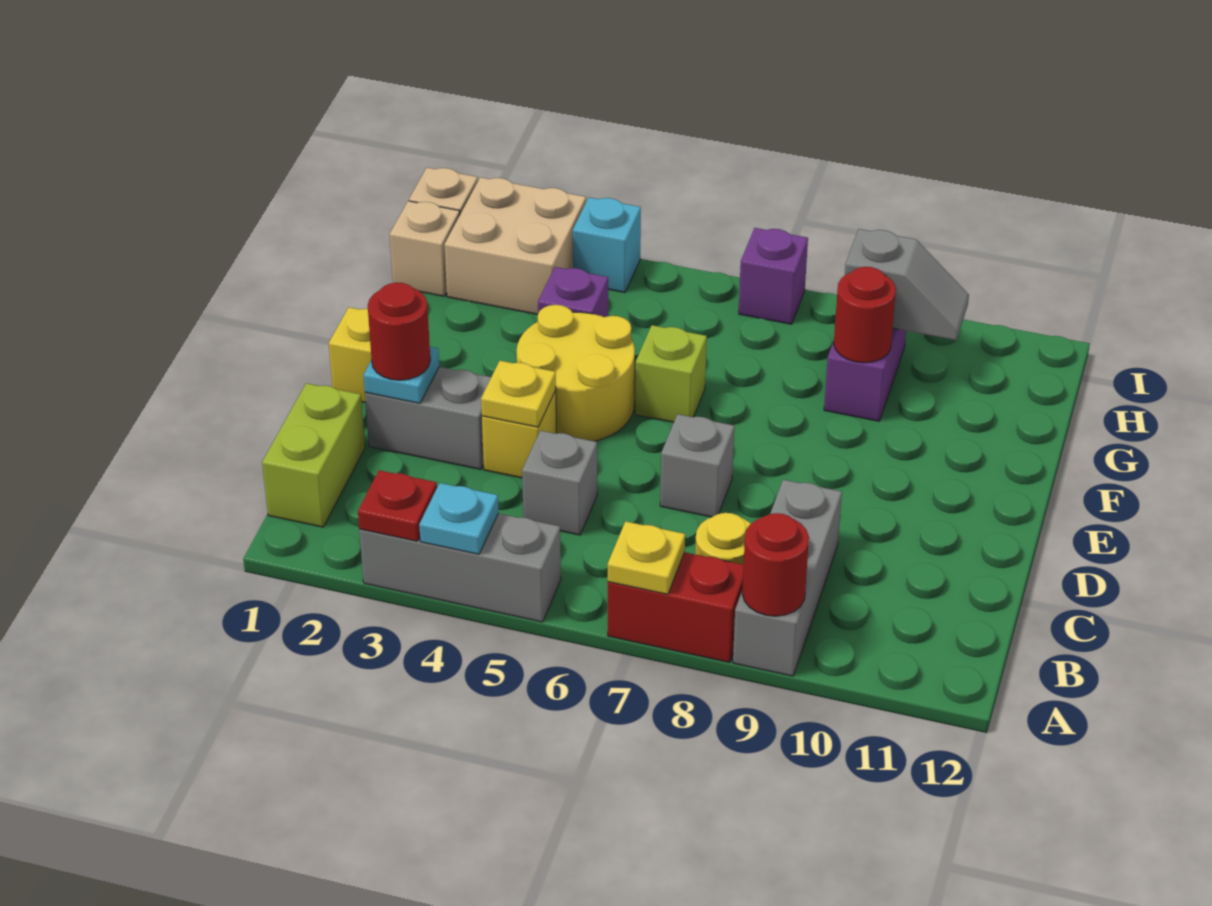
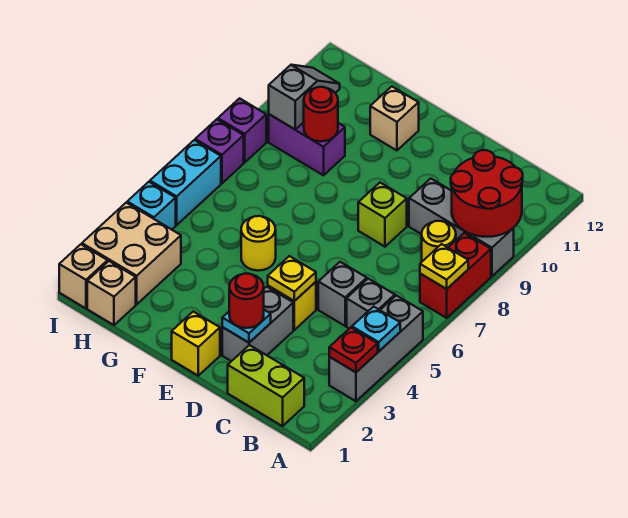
red round brick A9 level 2 -> red round brick A9:B10 level 2
grey brick D7 level 1 -> grey brick B5 level 1
yellow round brick E4:F5 level 1 -> yellow round brick F5 level 1
lime brick F6 level 1 -> lime brick D8 level 1
none -> tan brick F11 level 1
purple brick G4 level 1 -> purple brick I8 level 1
none -> cyan brick I5:I6 level 1

